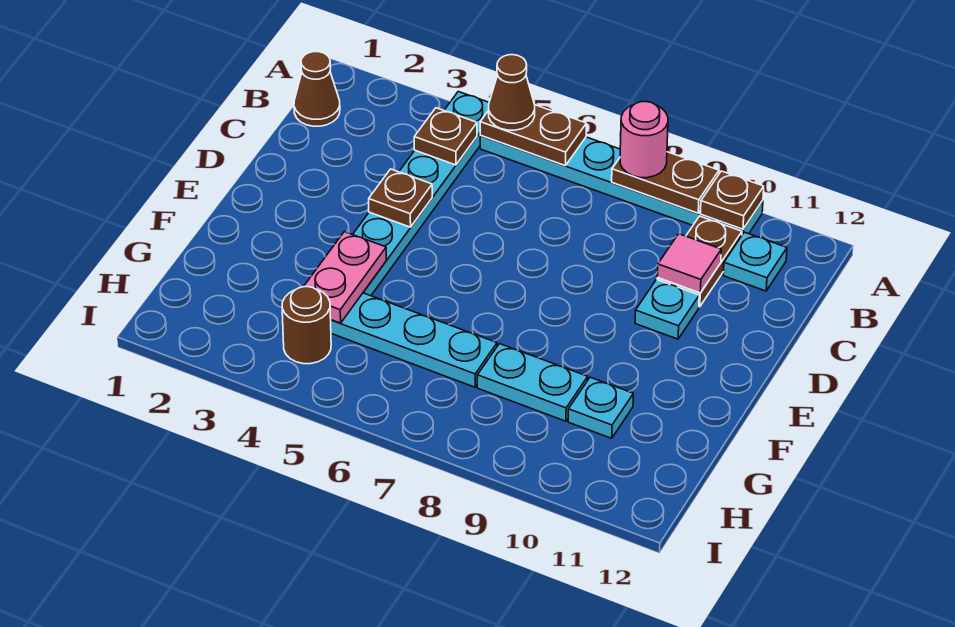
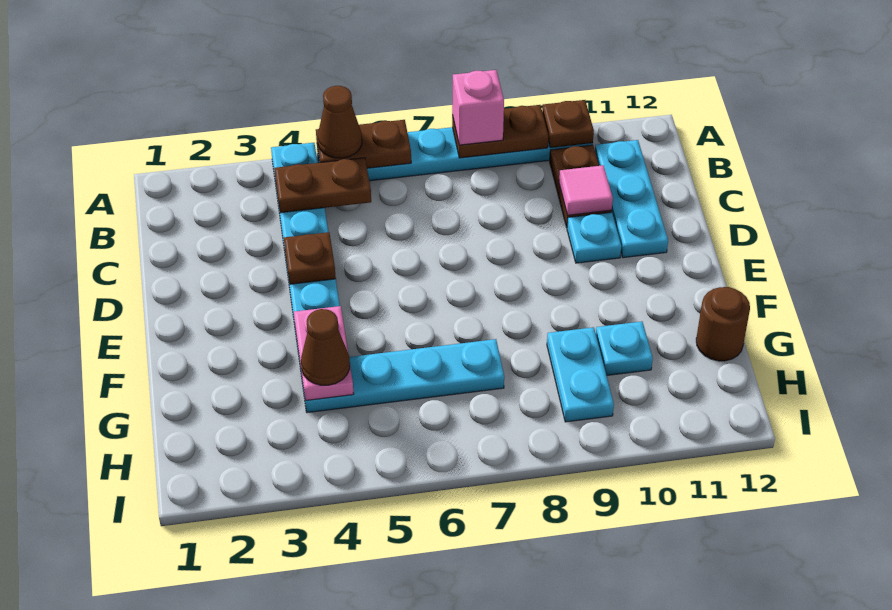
pink round brick A8 level 3 -> pink brick A8 level 3
brown cone B1 level 1 -> brown cone G4 level 3
brown plate B4 level 2 -> brown plate B4:B5 level 2
cyan plate B11 level 1 -> cyan plate B11:D11 level 1
cyan plate G8:G9 level 1 -> cyan plate G9:H9 level 1
brown round brick H4 level 1 -> brown round brick G12 level 1

